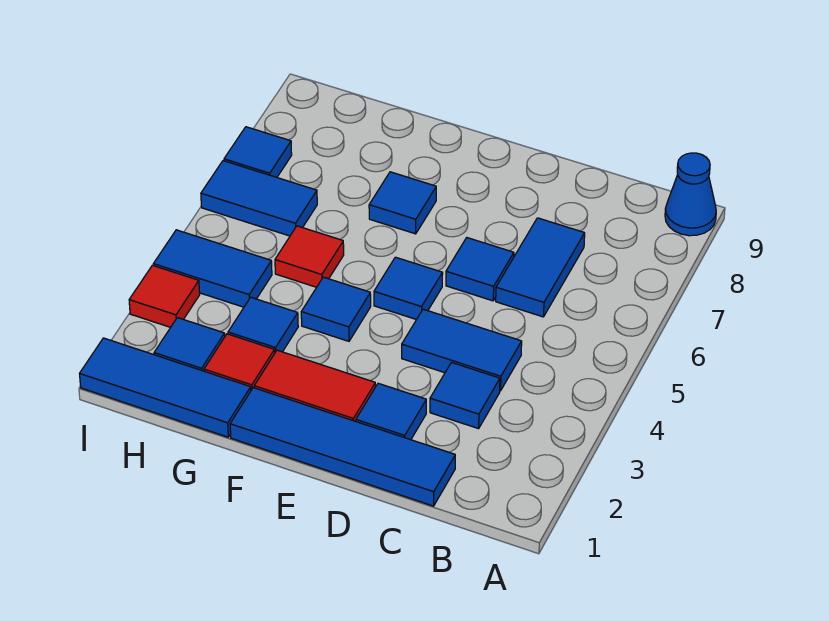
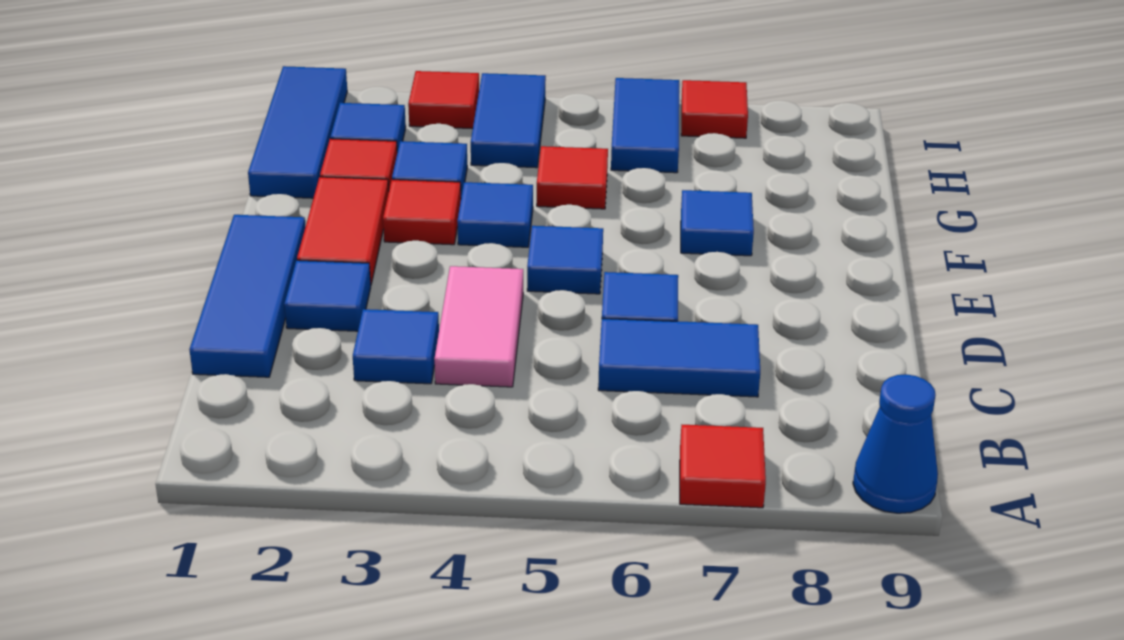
none -> red tile A7 level 1
blue tile C1:F1 level 1 -> blue tile C1:E1 level 1
blue tile C4:D4 level 1 -> pink tile C4:D4 level 1
none -> red tile F3 level 1
blue tile I7 level 1 -> red tile I7 level 1

